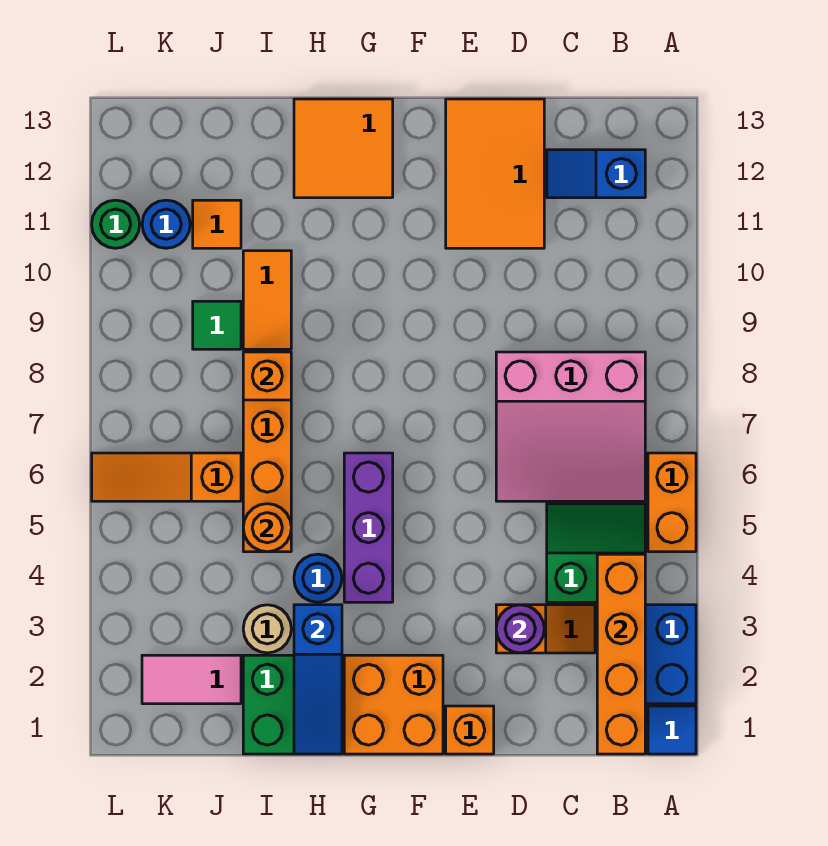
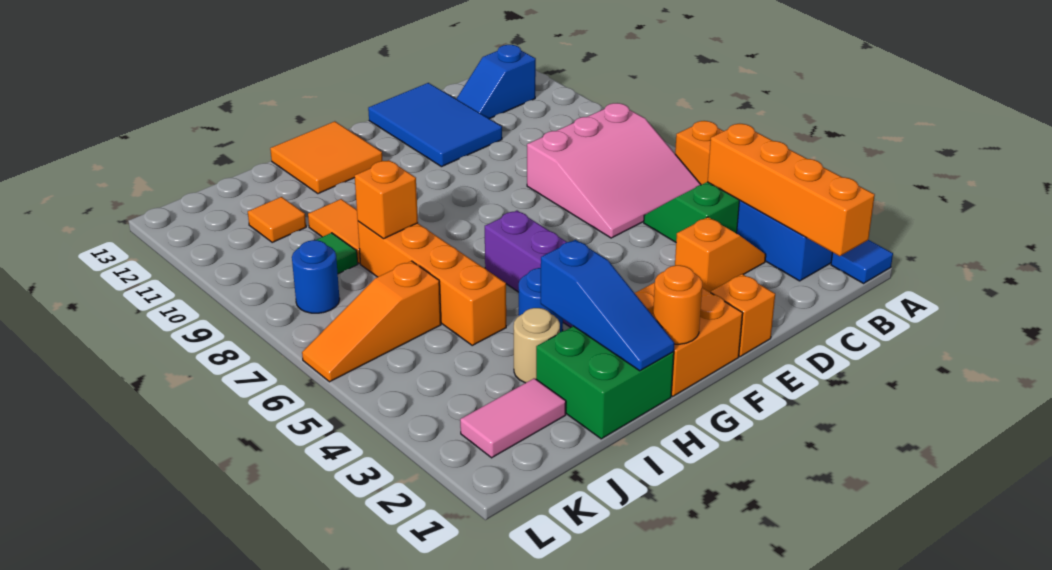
purple round brick D3 level 2 -> none
orange tile D11:E13 level 1 -> blue tile D11:E13 level 1
orange round brick I5 level 2 -> orange round brick G1 level 2
blue round brick K11 level 1 -> blue round brick K8 level 1
green round brick L11 level 1 -> none

